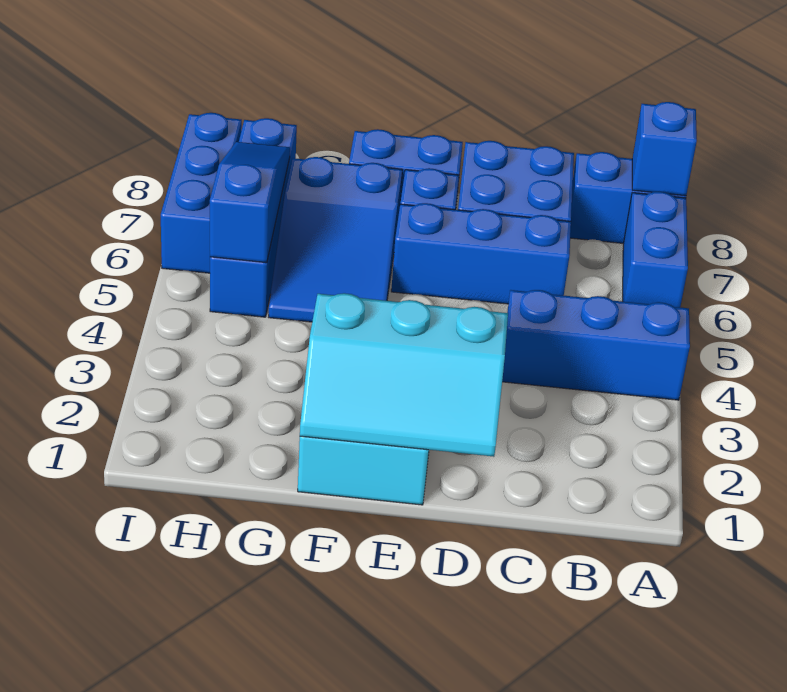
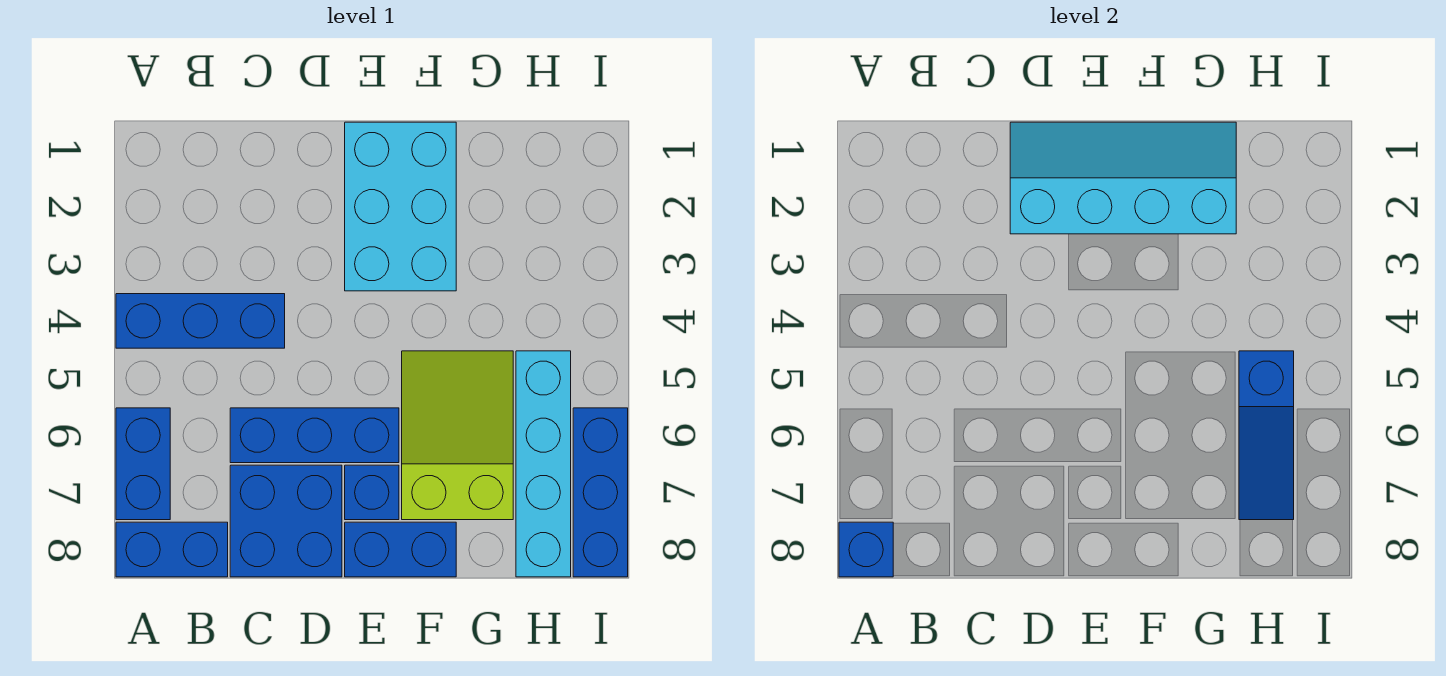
cyan slope D1:F2 level 2 top 2 -> cyan slope D1:G2 level 2 top 2
blue slope F5:G7 level 1 top 7 -> lime slope F5:G7 level 1 top 7
blue brick H5:H8 level 1 -> cyan brick H5:H8 level 1

